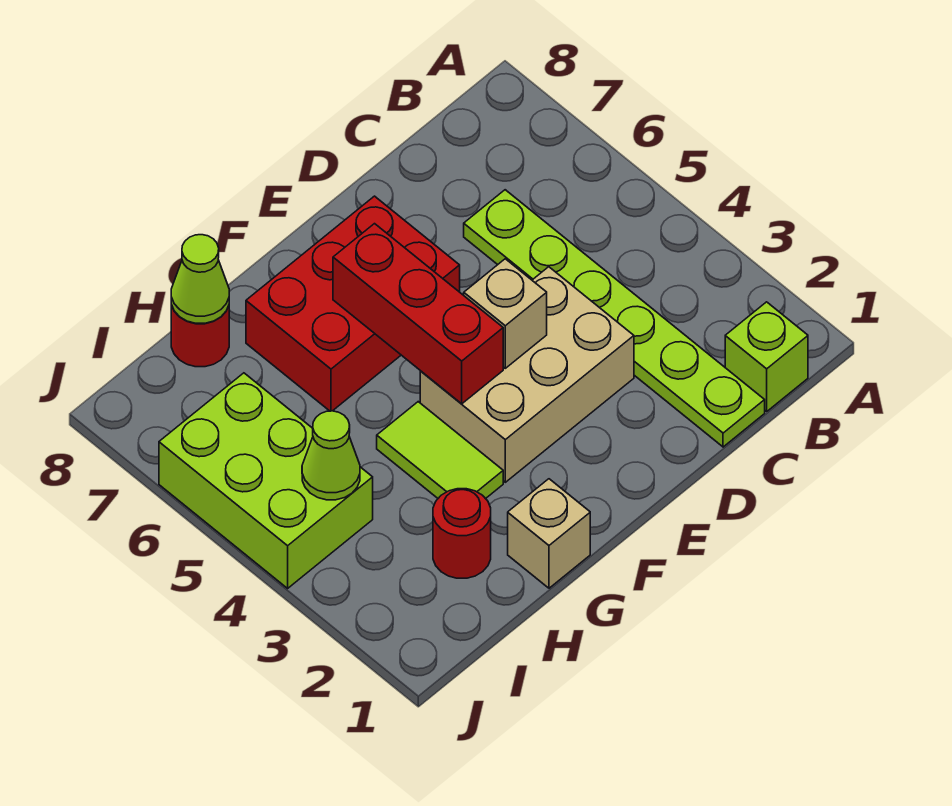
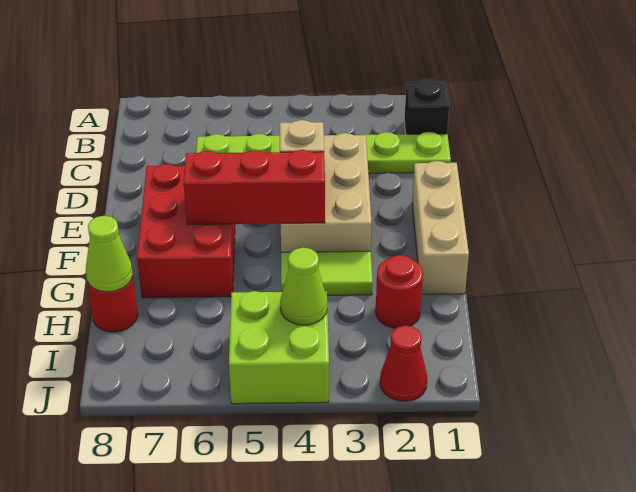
lime brick B1 level 1 -> black brick B1 level 1
tan brick G1 level 1 -> tan brick E1:G1 level 1
lime brick I4:J6 level 1 -> lime brick I4:J5 level 1
none -> red cone J2 level 1

